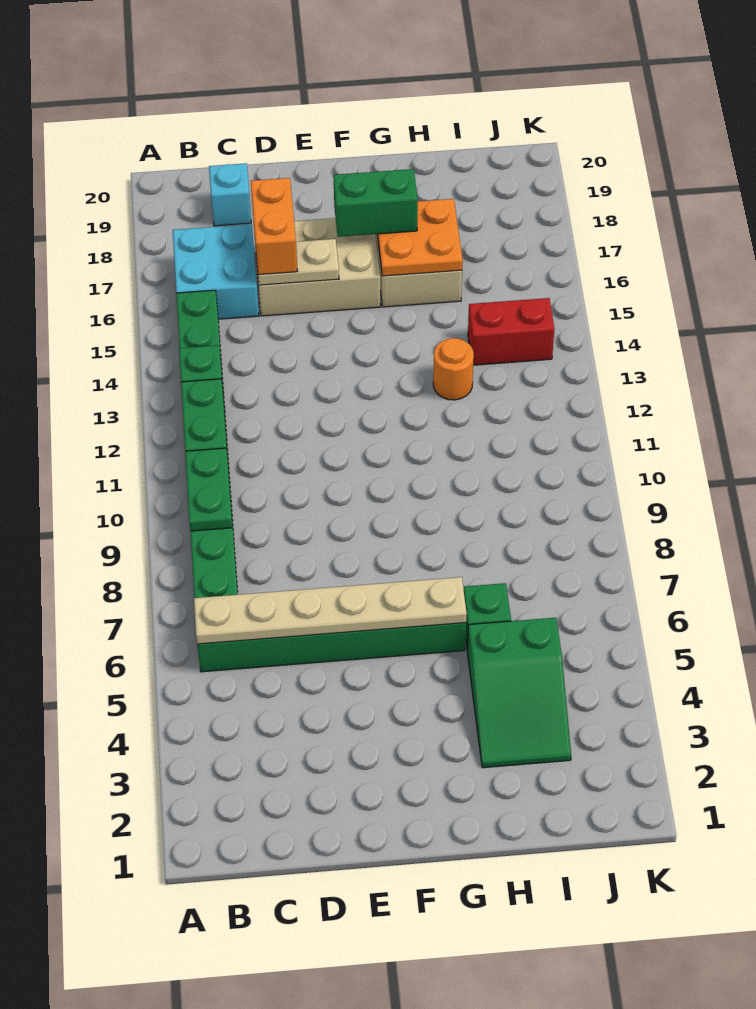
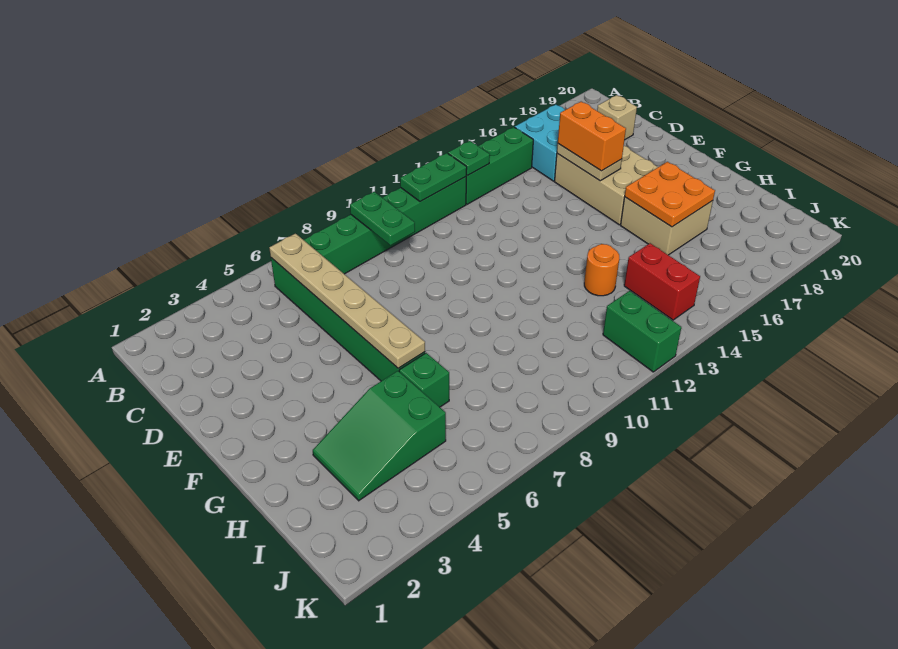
green plate B9:B10 level 2 -> green plate B9:C9 level 2
cyan brick C19 level 1 -> tan brick C19 level 1
orange brick D16:D17 level 3 -> orange brick D16:E16 level 3
green brick F17:G17 level 3 -> green brick J12:K12 level 1

